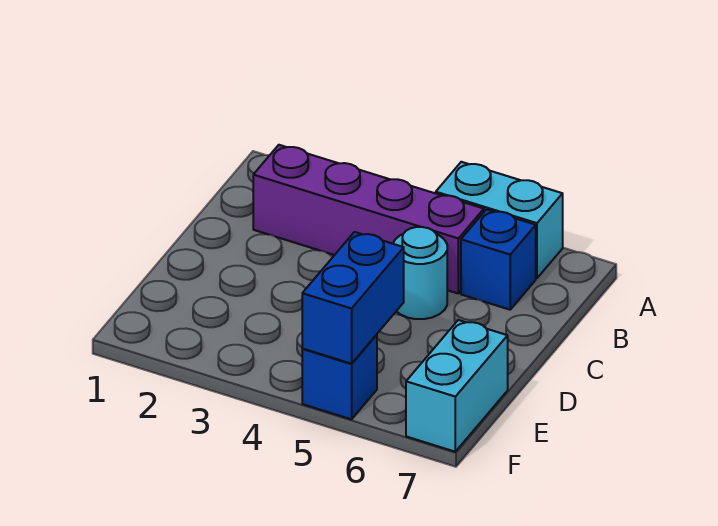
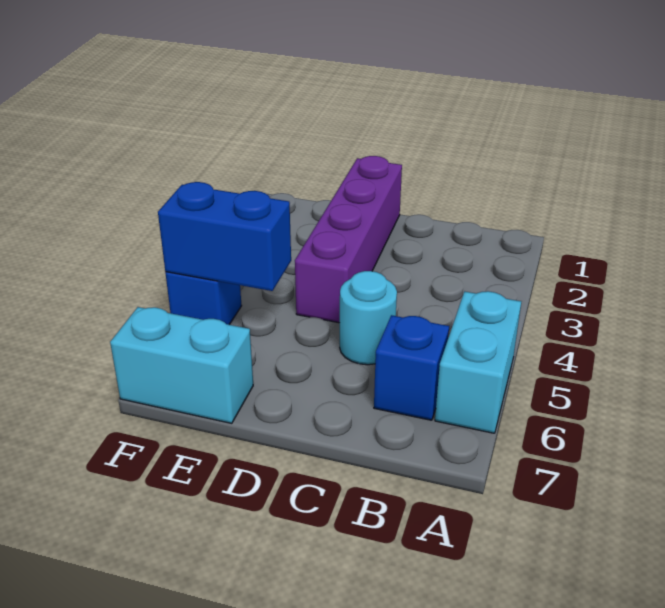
purple brick B2:B5 level 1 -> purple brick D1:D4 level 1

